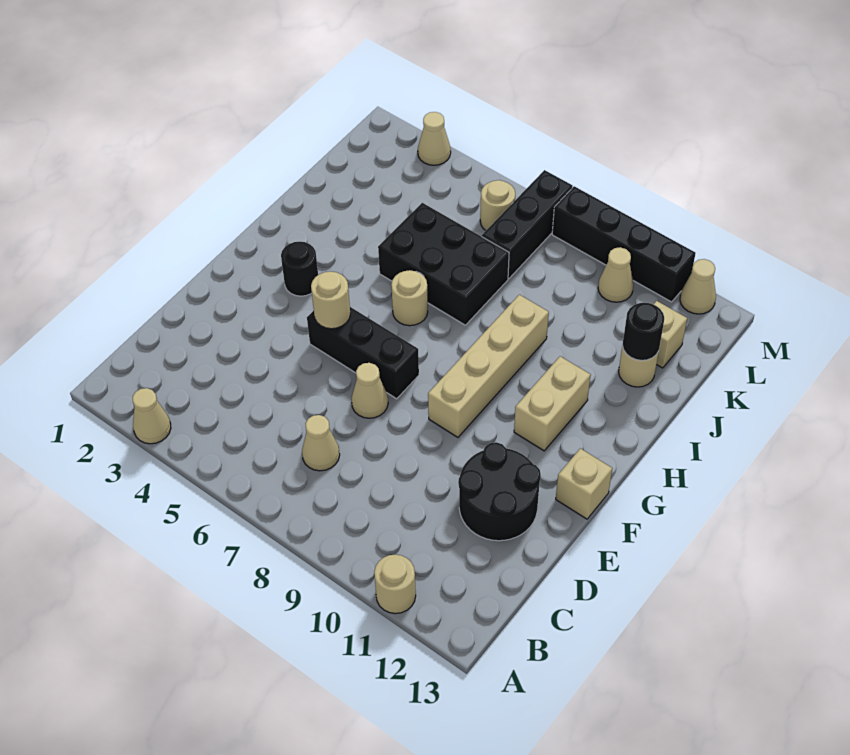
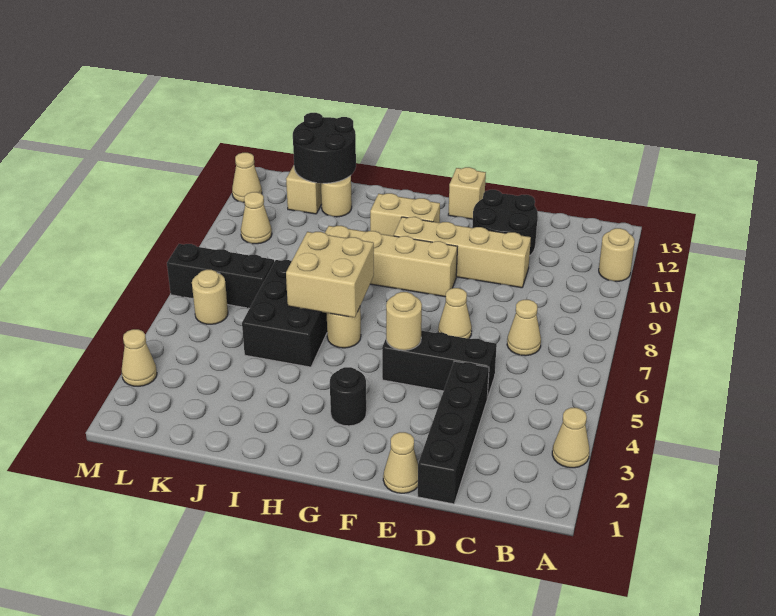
none -> tan brick D10:G10 level 1
none -> tan cone E1 level 1
black brick F5:F7 level 1 -> black brick D5:F5 level 1
none -> tan brick H6:I7 level 2
black round brick J12 level 2 -> black round brick J12:K13 level 2
black brick M8:M11 level 1 -> black brick D1:D4 level 1

